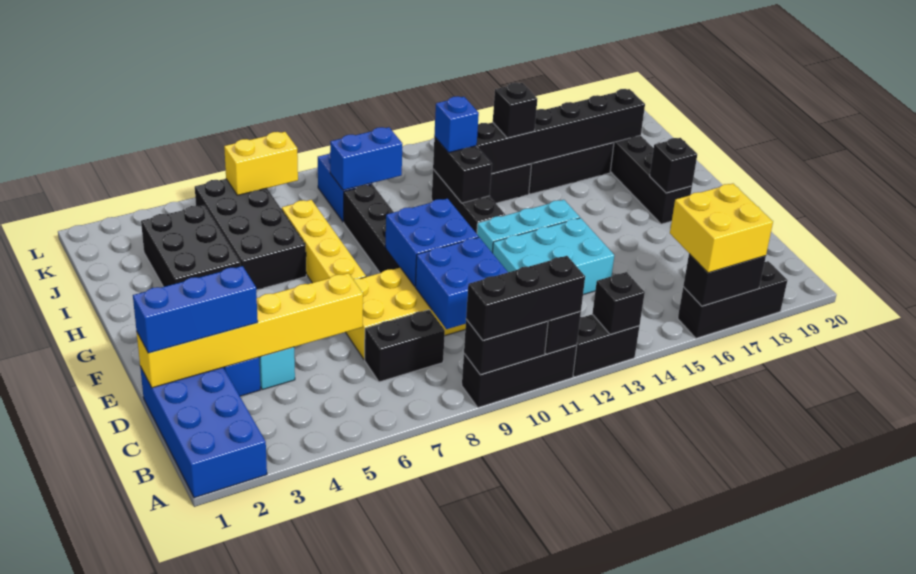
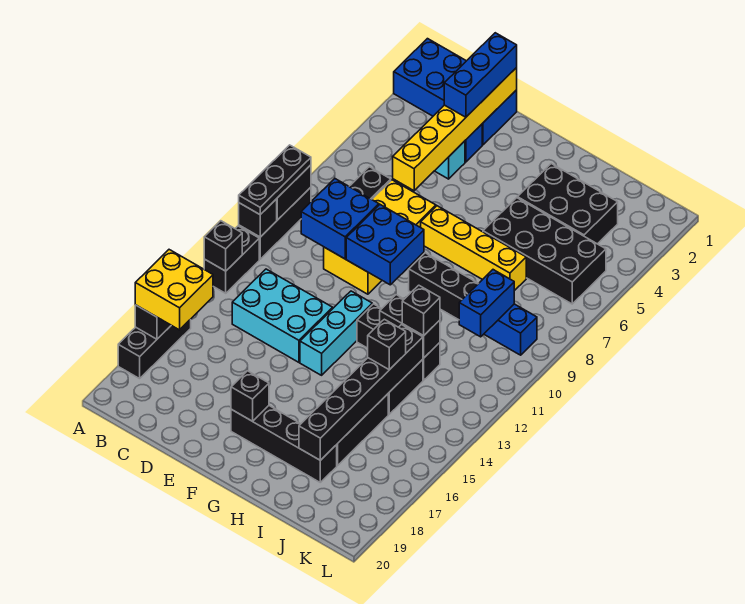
black brick A9:A11 level 3 -> black plate A9:A11 level 3
cyan brick D12:E14 level 1 -> cyan brick C13:E14 level 1
blue brick I12 level 3 -> black brick I12 level 3
yellow brick K6:K7 level 2 -> none

